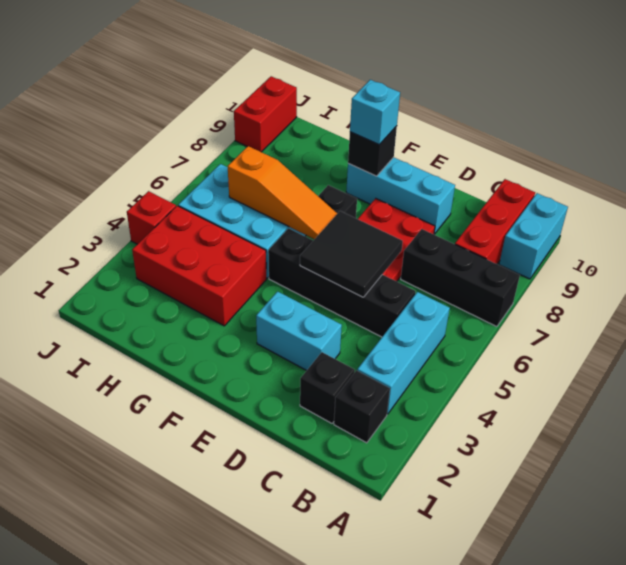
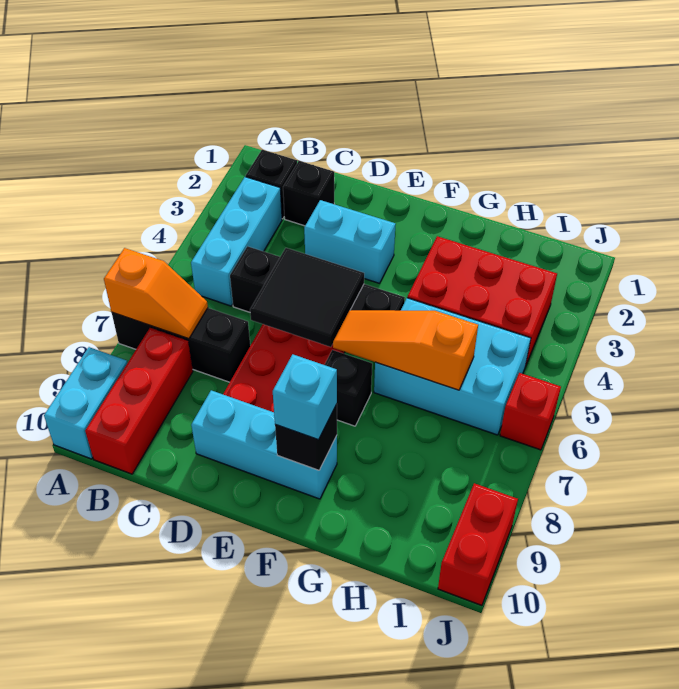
none -> orange slope A7:B7 level 2 top A
red brick J4 level 1 -> red brick J6 level 1

